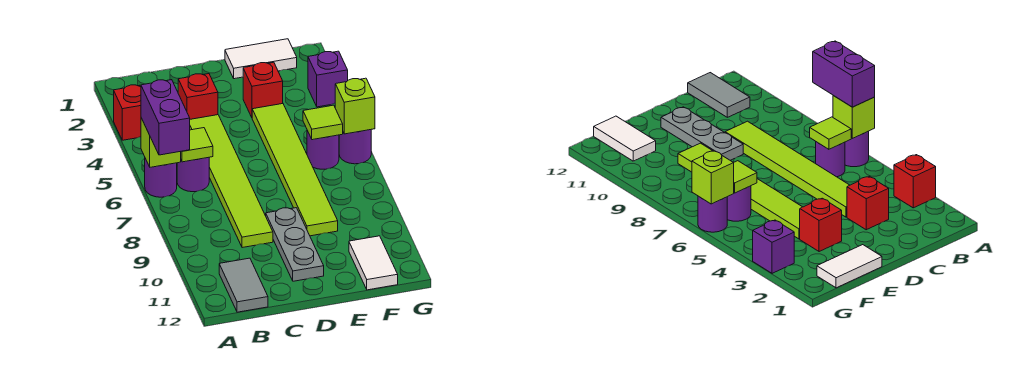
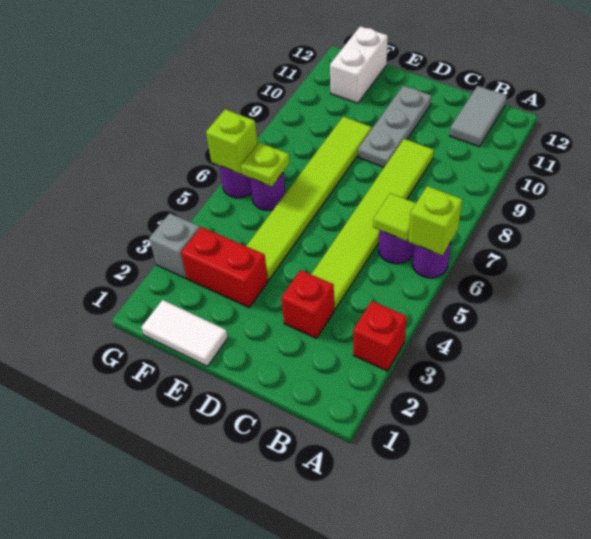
purple brick A6:A7 level 3 -> none
red brick E3 level 1 -> red brick E3:F3 level 1
lime tile F6 level 2 -> lime plate F6 level 2
white tile F11:F12 level 1 -> white brick F11:F12 level 1
purple brick G3 level 1 -> grey brick G3 level 1

